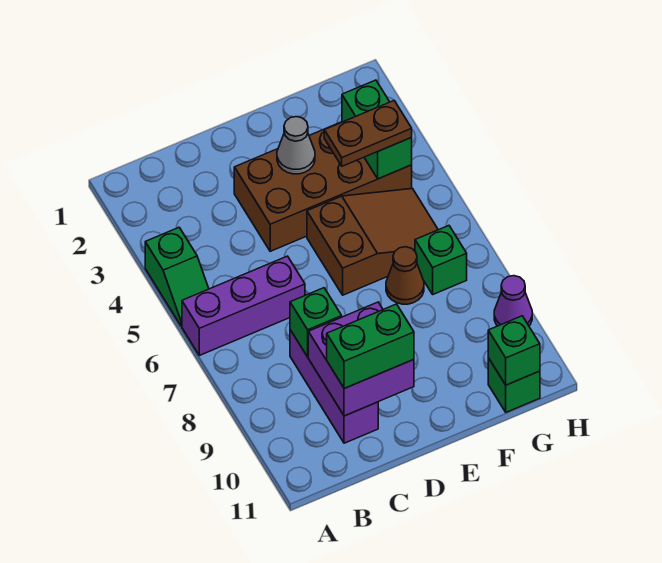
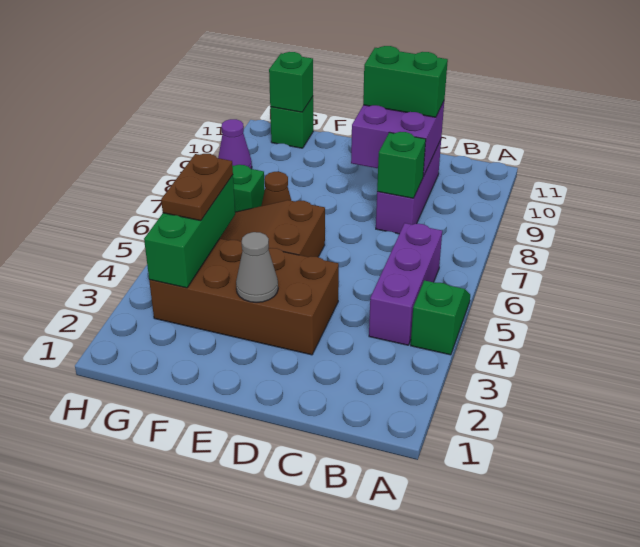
purple brick A6:C6 level 1 -> purple brick B4:B6 level 1
brown plate F4:G4 level 3 -> brown plate G4:G5 level 3
green brick G3:G4 level 2 -> green brick G3:G5 level 2

